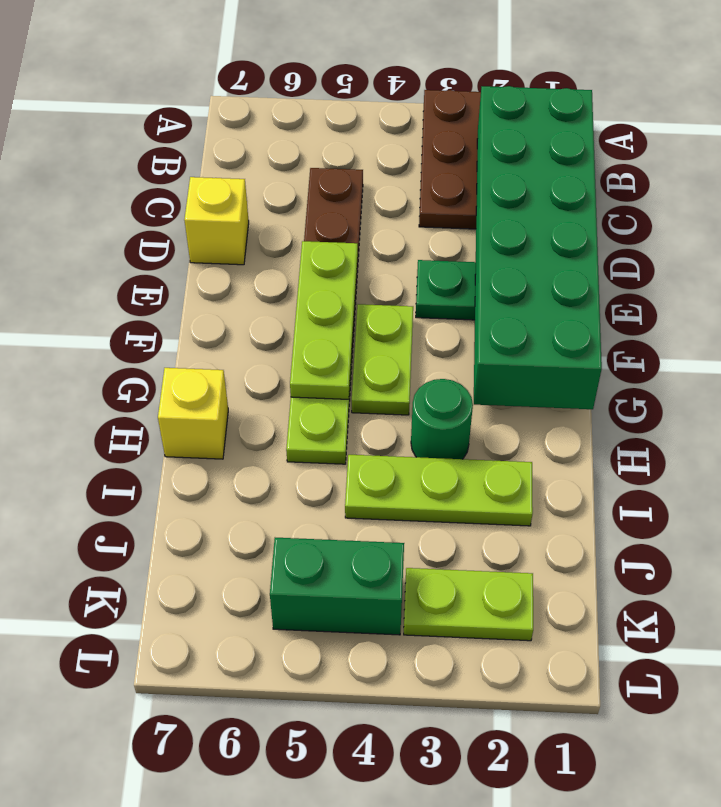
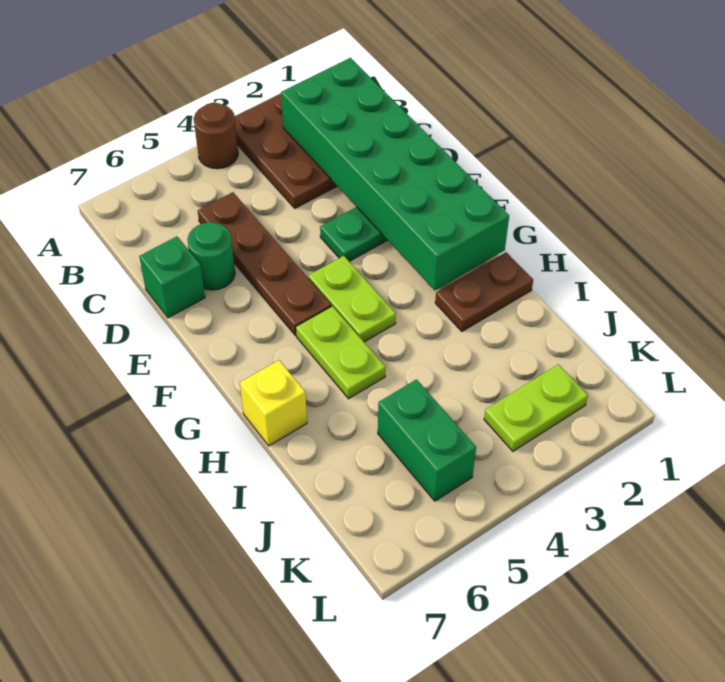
none -> brown round brick A4 level 1
yellow brick D7 level 1 -> green brick D7 level 1
lime plate E5:G5 level 2 -> none
none -> brown plate H1:H2 level 1
green round brick H3 level 1 -> green round brick D6 level 1
lime plate I2:I4 level 1 -> none
green brick K4:K5 level 1 -> green brick J5:K5 level 1

